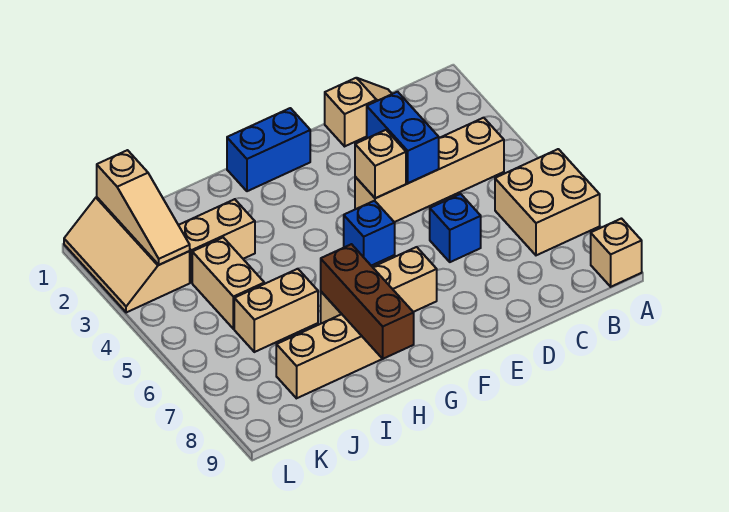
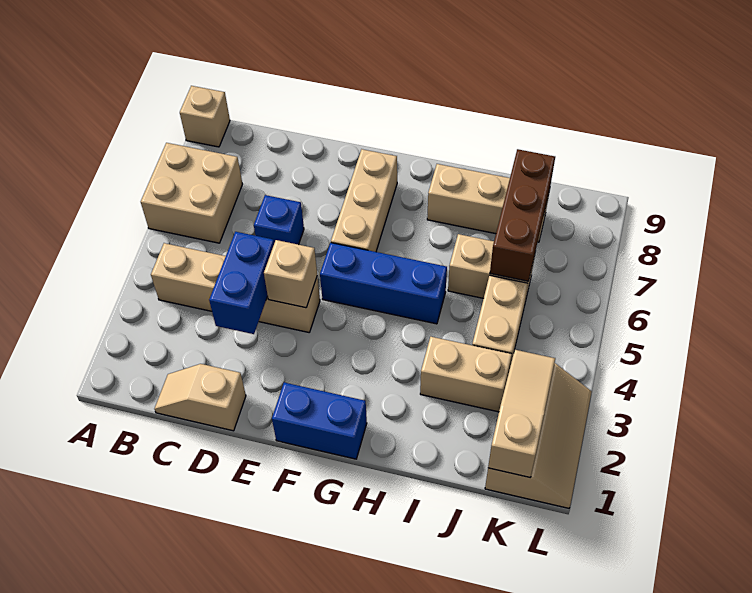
blue brick F5 level 1 -> blue brick F5:H5 level 1
tan brick F7:H7 level 1 -> tan brick F6:F8 level 1
brown brick H7:H9 level 2 -> brown brick J6:J8 level 2

